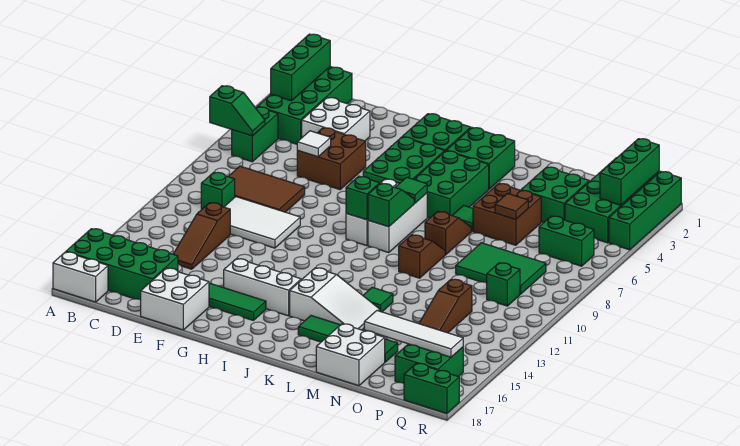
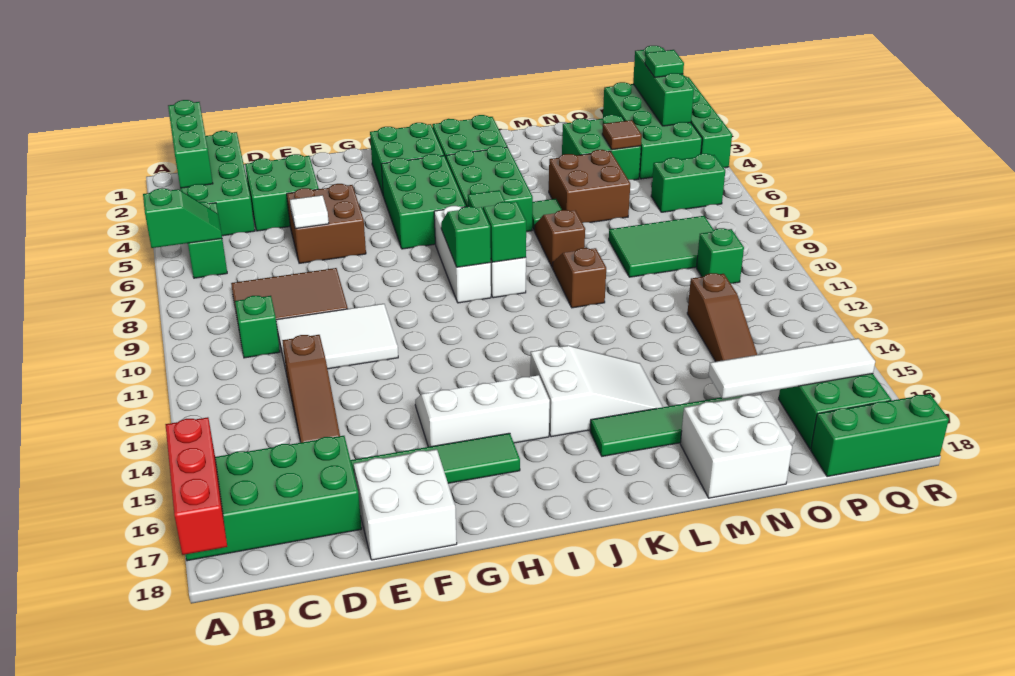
none -> red brick A16:A18 level 2
white brick A18:B18 level 1 -> none
white brick D3:E4 level 1 -> green brick D3:E4 level 1
green tile L13 level 1 -> green tile Q2 level 3
brown tile N6 level 2 -> brown tile O4 level 2
green brick Q18:R18 level 1 -> green brick P18:R18 level 1

